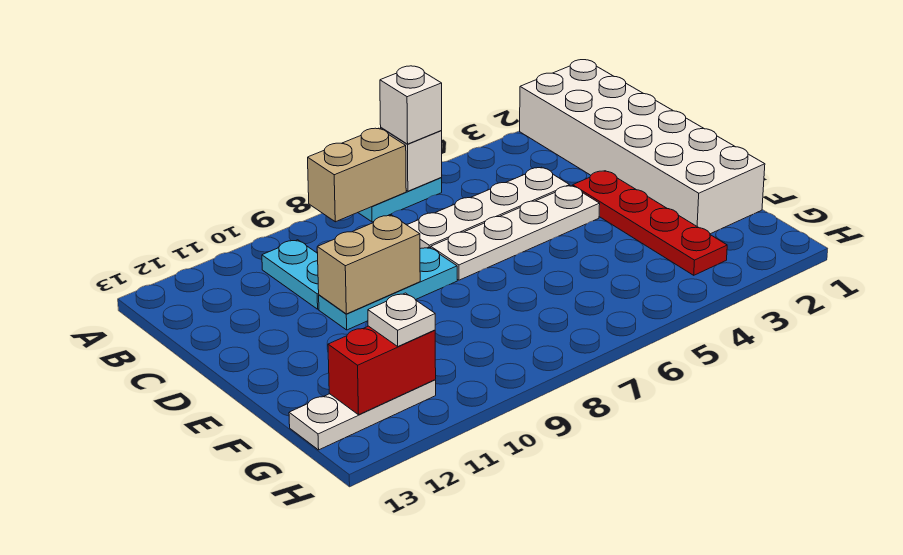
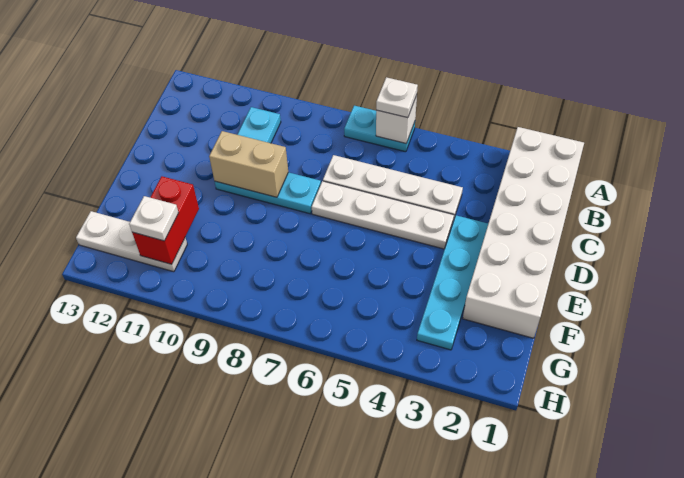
white brick A6 level 3 -> white plate A6 level 3
tan brick A7:A8 level 2 -> none
red plate D3:G3 level 1 -> cyan plate D3:G3 level 1
red brick G11:G12 level 2 -> red brick F11:G11 level 2

